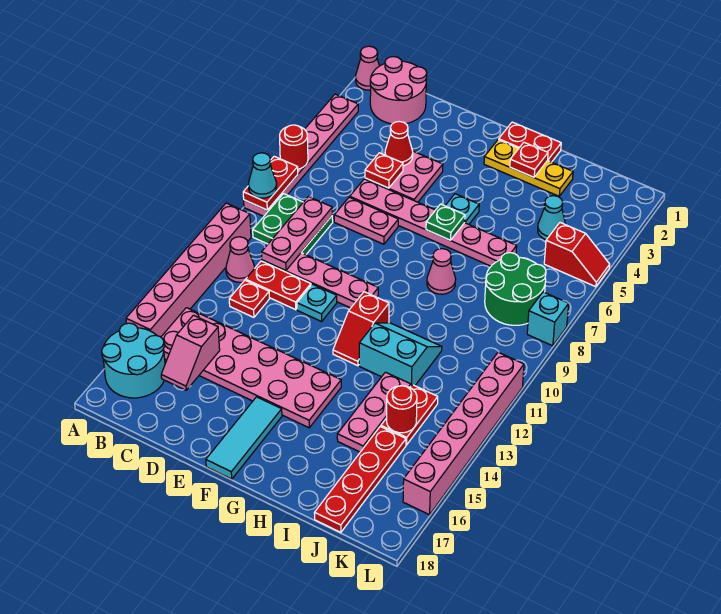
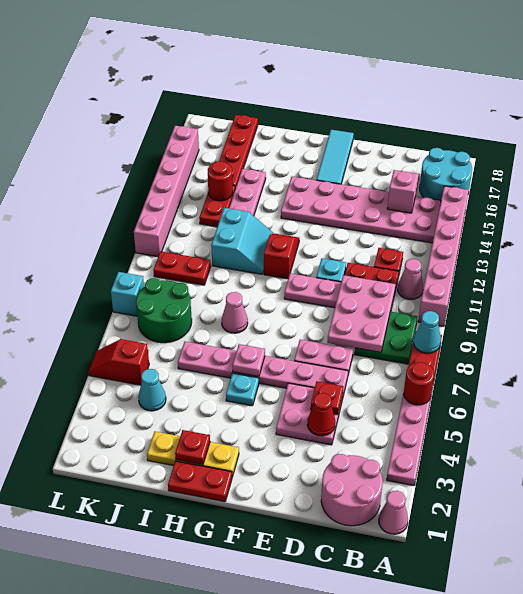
pink plate C8:C10 level 2 -> pink plate C8:D10 level 2
green plate G6 level 2 -> pink plate G6 level 2
cyan slope H11:I12 level 1 top 12 -> cyan slope H11:I12 level 1 top I
none -> red plate J10:K10 level 1

